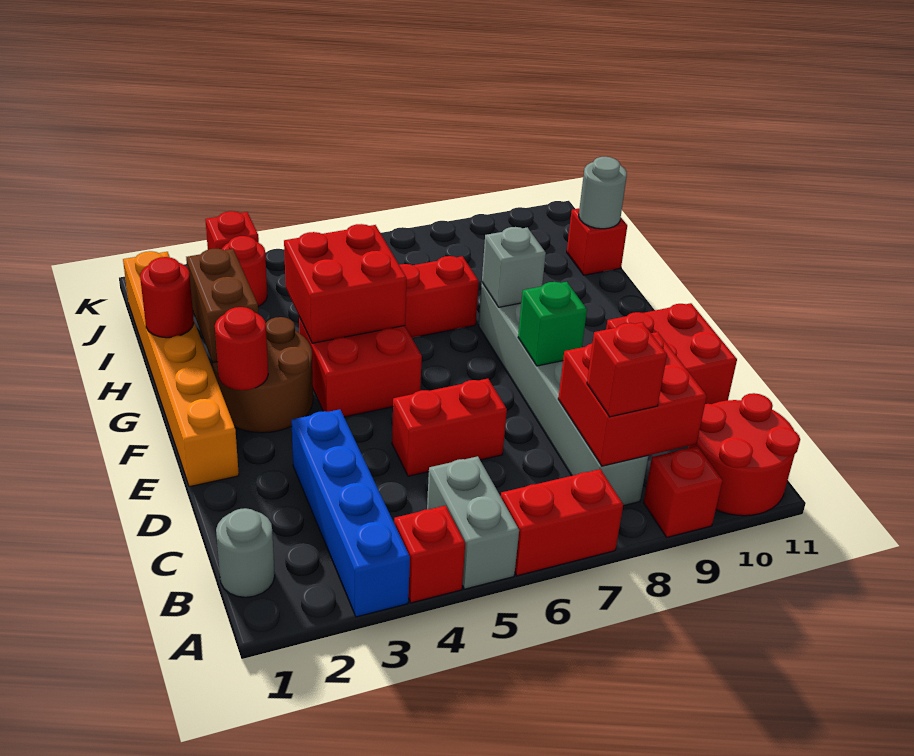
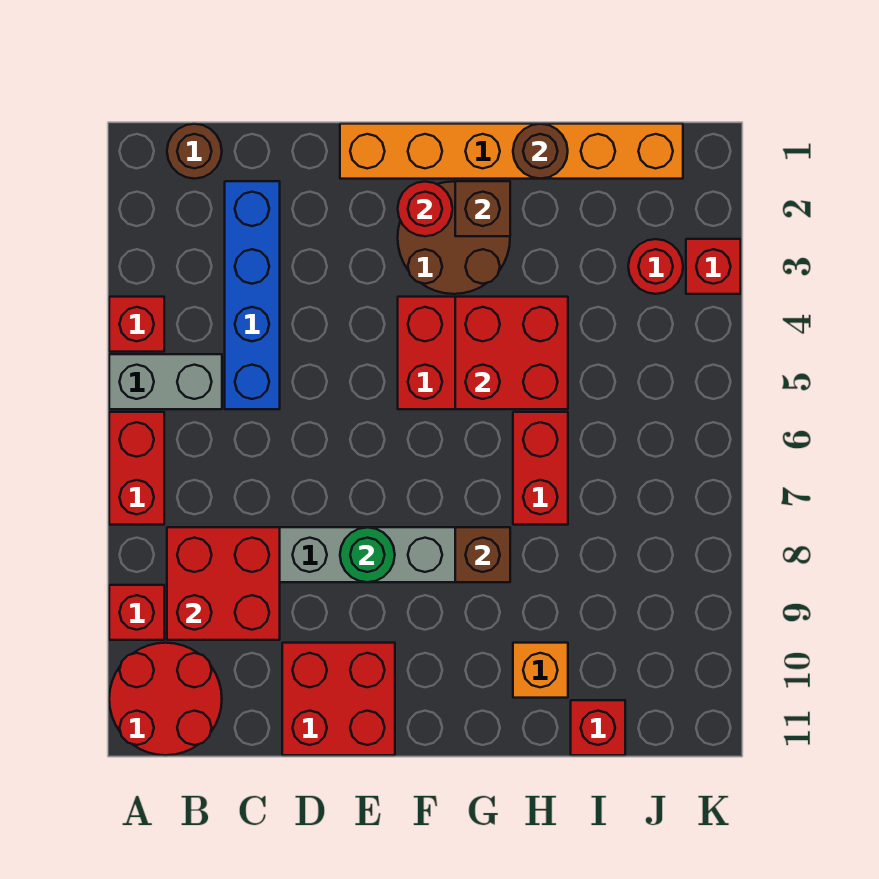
blue brick A3:D3 level 1 -> blue brick C2:C5 level 1
grey round brick B1 level 1 -> brown round brick B1 level 1
red brick B8 level 3 -> none
red brick D5:D6 level 1 -> none
green brick E8 level 2 -> green round brick E8 level 2
brown brick G2:H2 level 2 -> brown brick G2 level 2
grey brick G8 level 2 -> brown brick G8 level 2
red round brick H1 level 2 -> brown round brick H1 level 2
none -> orange brick H10 level 1
grey round brick I11 level 2 -> none

